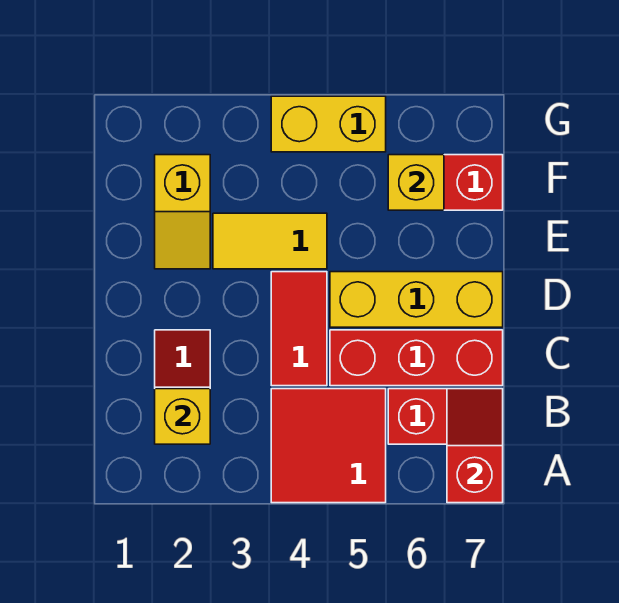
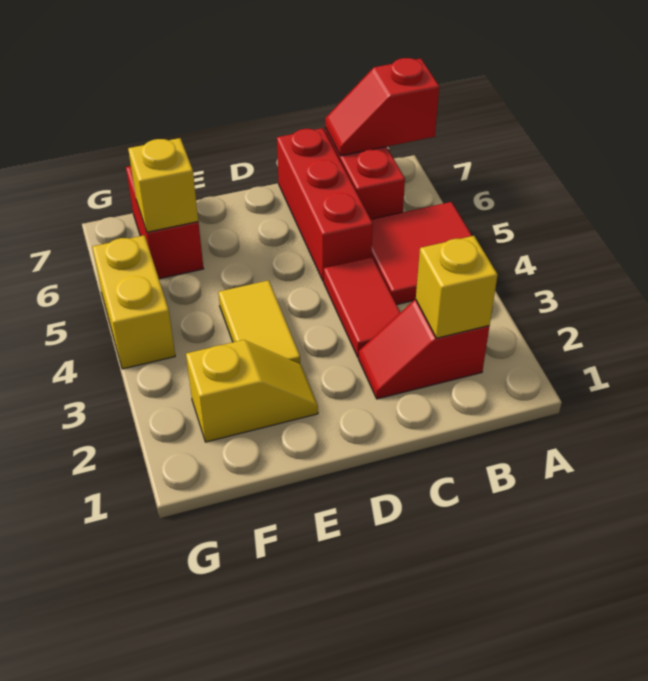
red tile C4:D4 level 1 -> red tile C3:C4 level 1
yellow brick D5:D7 level 1 -> none

